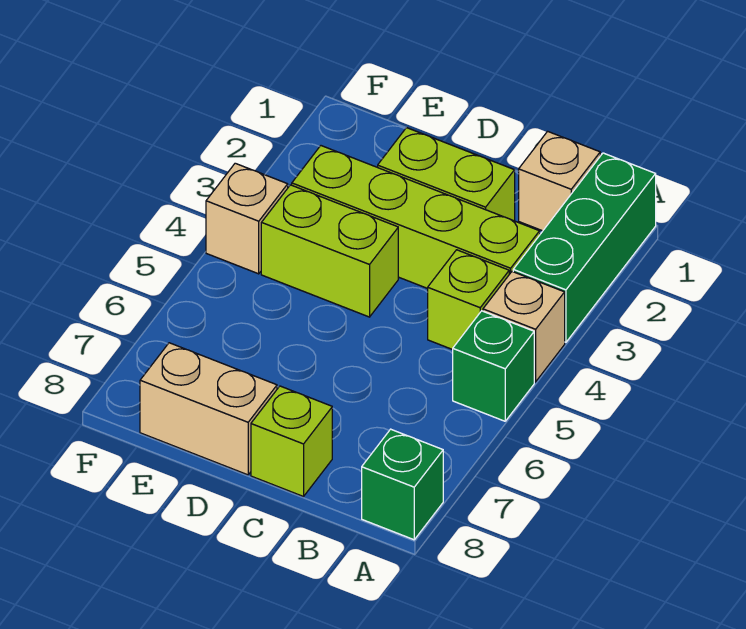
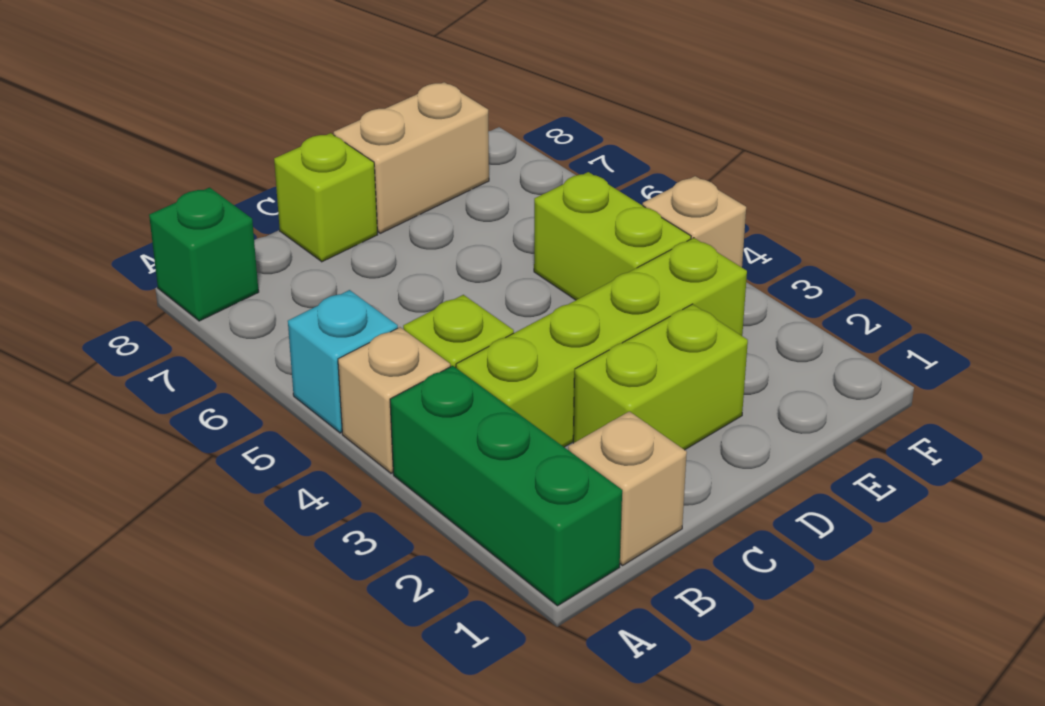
green brick A5 level 1 -> cyan brick A5 level 1
lime brick D4:E4 level 1 -> lime brick E4:E5 level 1

